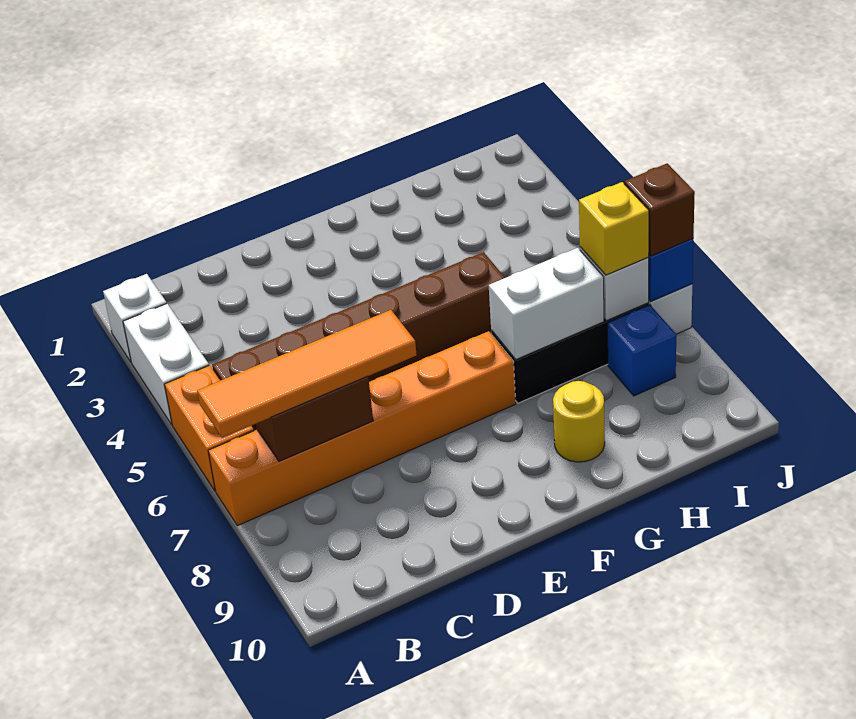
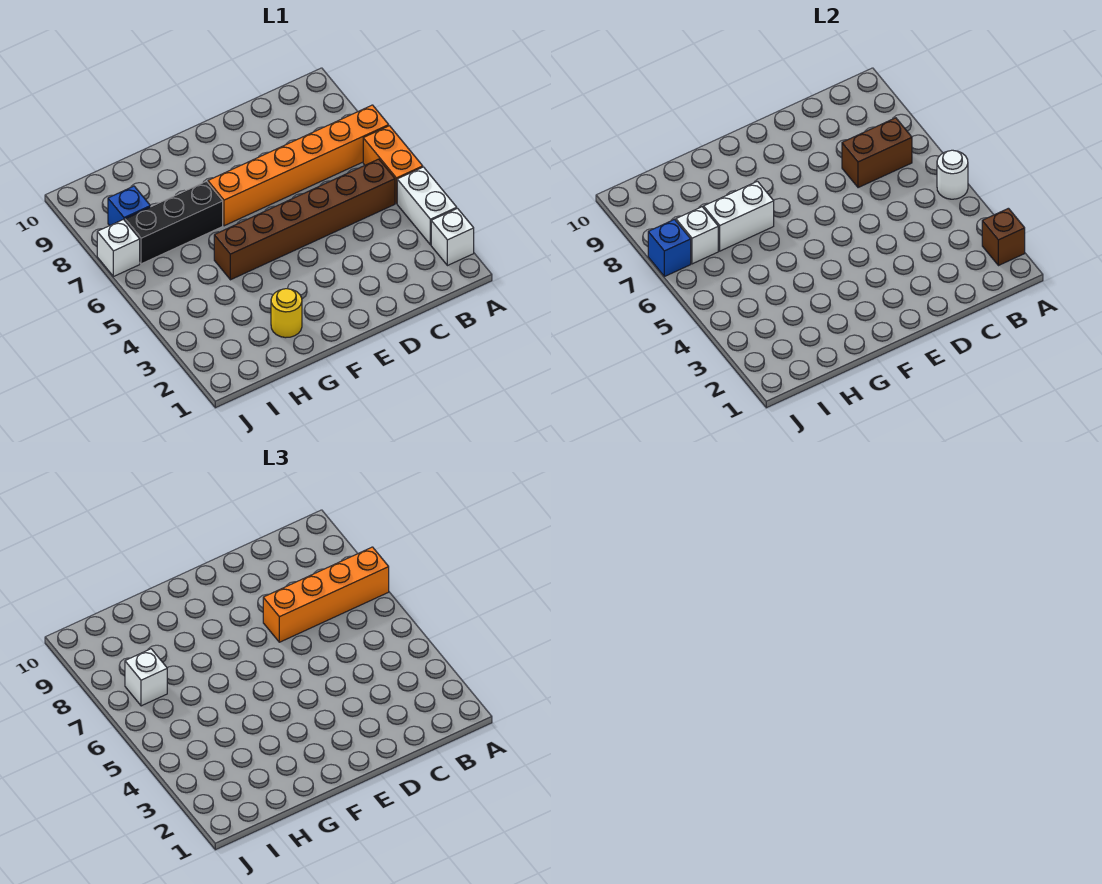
none -> white round brick A5 level 2
orange tile A7:D7 level 3 -> orange brick A7:D7 level 3
yellow round brick G9 level 1 -> yellow round brick G2 level 1
yellow brick I7 level 3 -> white brick I7 level 3
brown brick J7 level 3 -> brown brick A2 level 2

